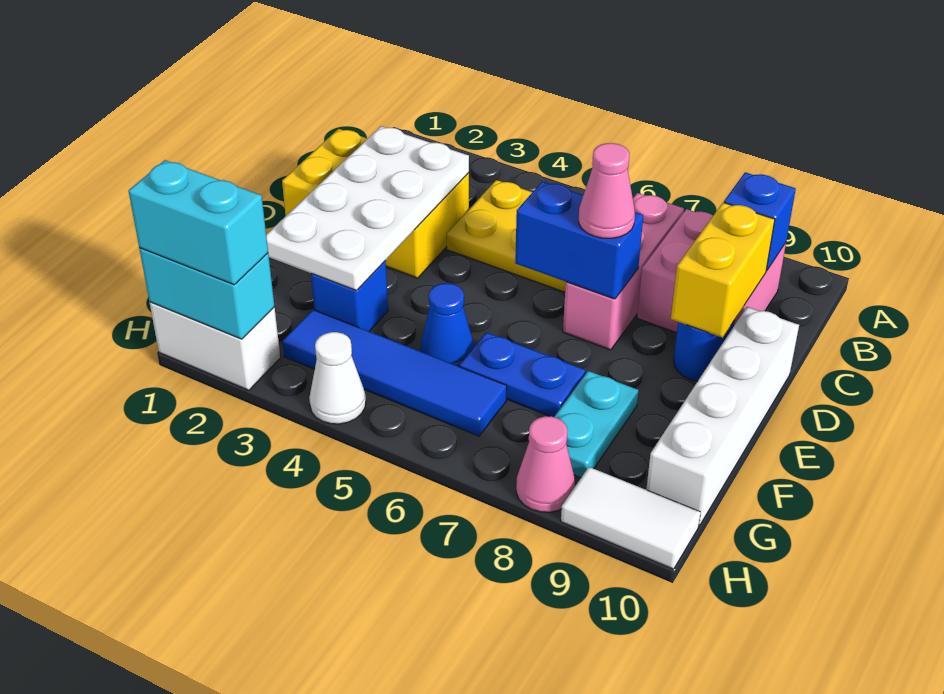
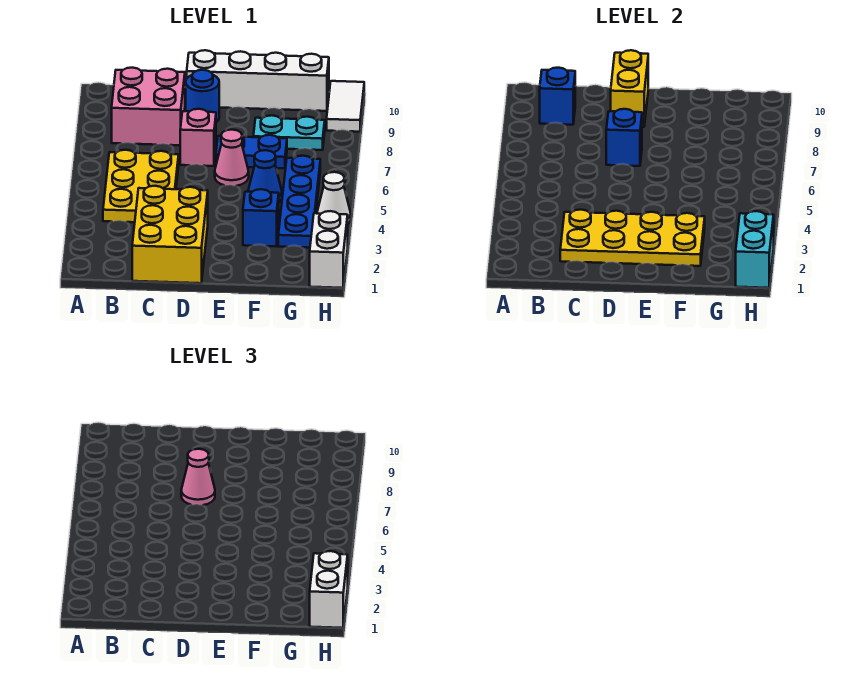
pink brick B7:D7 level 1 -> pink brick D7 level 1
white plate C2:F3 level 2 -> yellow plate C2:F3 level 2
yellow brick C9:D9 level 2 -> yellow brick D9:D10 level 2
blue brick D6:D7 level 2 -> blue brick D7 level 2
blue plate F6:F7 level 1 -> blue plate E7:F7 level 1
blue tile G3:G6 level 1 -> blue plate G3:G6 level 1
cyan brick H1:H2 level 3 -> white brick H1:H2 level 3
pink cone H8 level 1 -> pink cone E6 level 1

